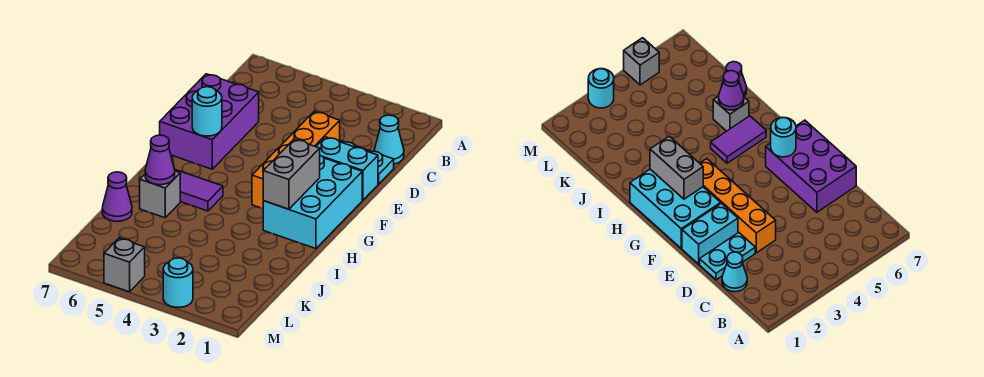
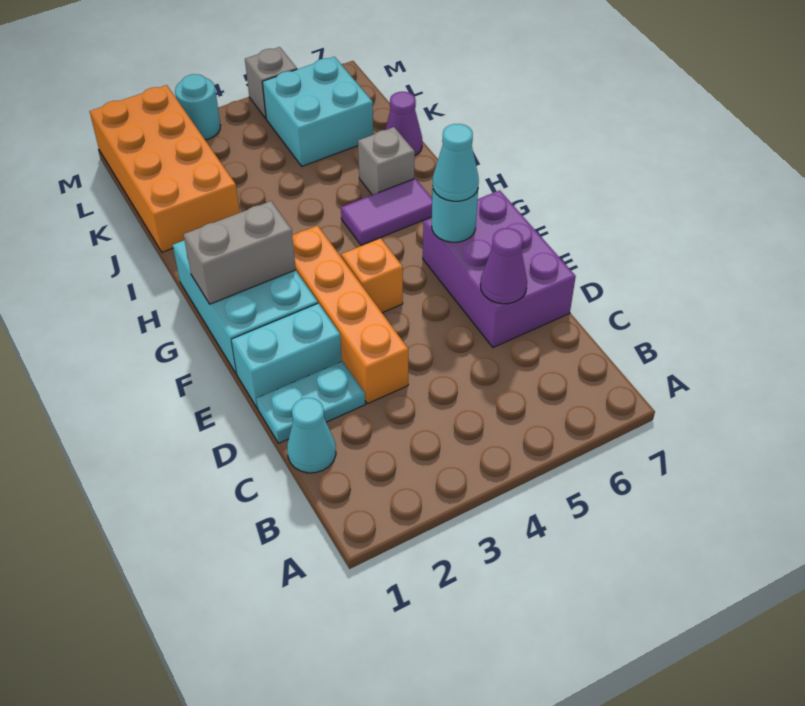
none -> orange brick F4 level 1
none -> cyan cone F6 level 3
grey brick G2:H2 level 2 -> grey brick G1:G2 level 2
purple cone I6 level 2 -> purple cone D6 level 2
none -> orange brick J1:M2 level 1
none -> cyan brick K5:L6 level 1

